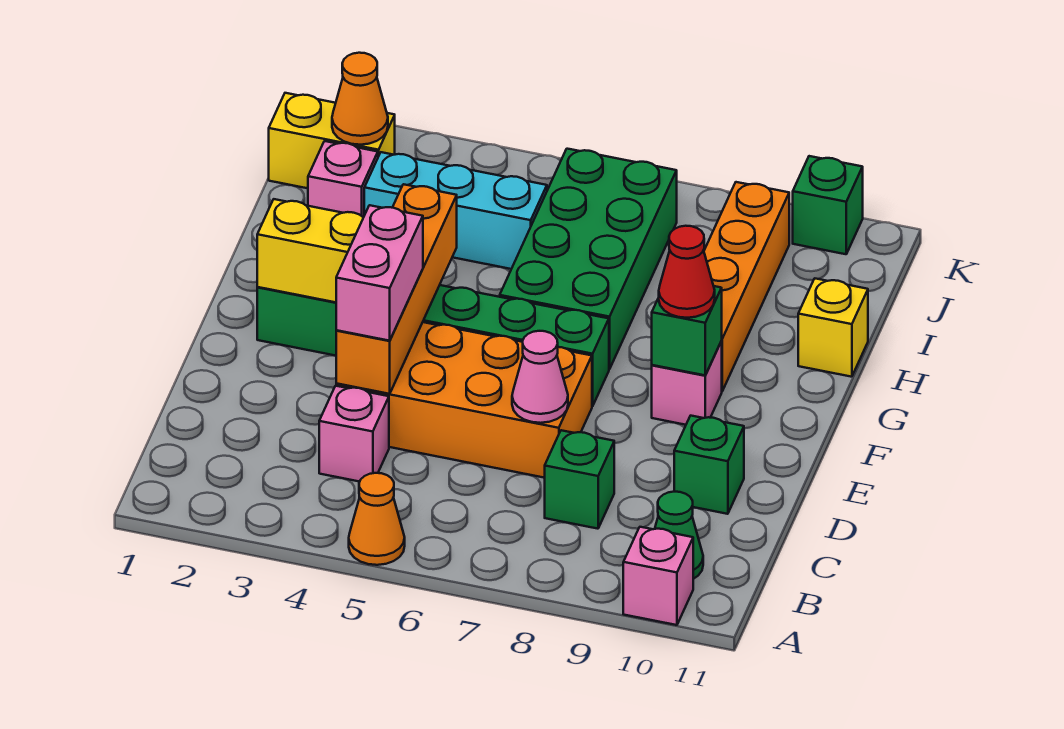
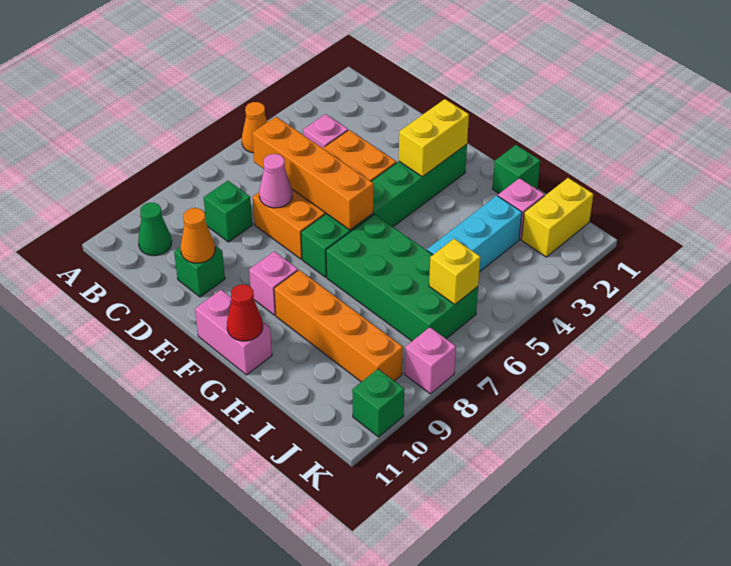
pink brick A10 level 1 -> pink brick K8 level 1
orange brick D4:G4 level 2 -> orange brick C6:F6 level 2
pink brick D4:E4 level 3 -> pink brick F11:G11 level 1
green brick F9 level 2 -> green brick H1 level 1
red cone F9 level 3 -> red cone G11 level 2
yellow brick H11 level 1 -> yellow brick J6 level 2
orange cone J2 level 2 -> orange cone D10 level 2

